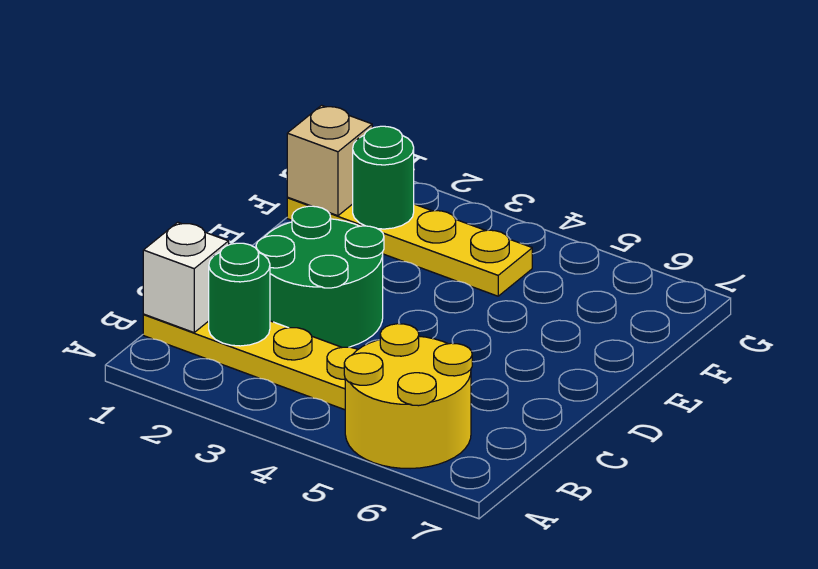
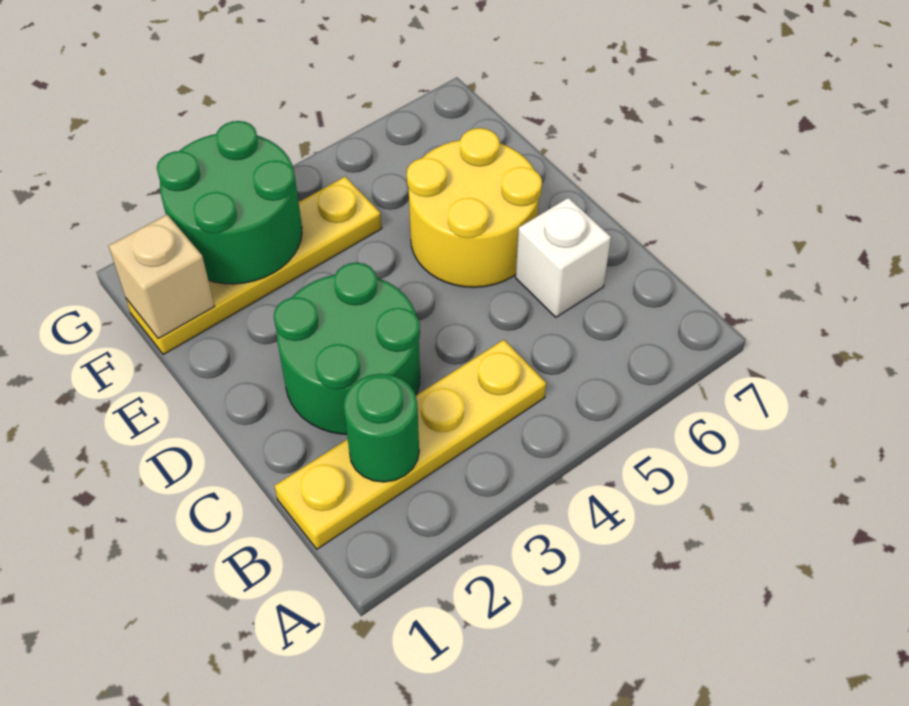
yellow round brick A5:B6 level 1 -> yellow round brick D5:E6 level 1
white brick B1 level 2 -> white brick C6 level 1
green round brick F2 level 2 -> green round brick F2:G3 level 2

